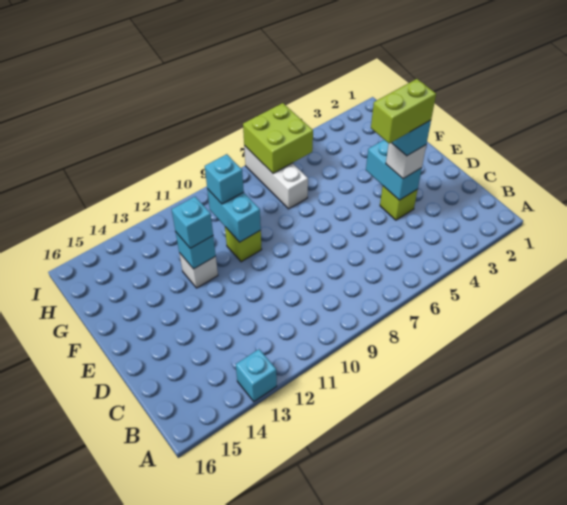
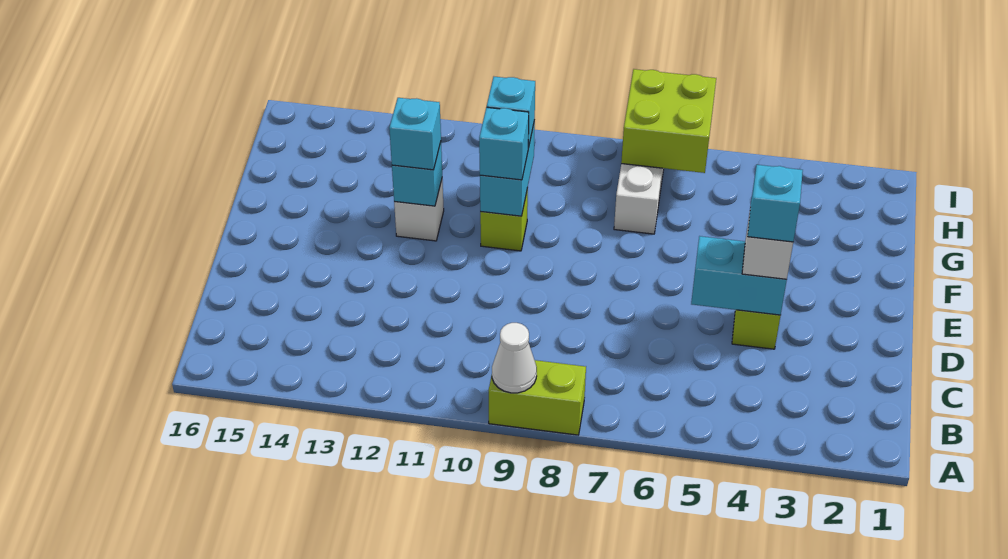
none -> white cone A9 level 2
cyan brick A13 level 1 -> cyan brick F10 level 3
cyan brick D4:E4 level 2 -> cyan brick D4:D5 level 2
lime brick D4:D5 level 5 -> lime brick A8:A9 level 1

